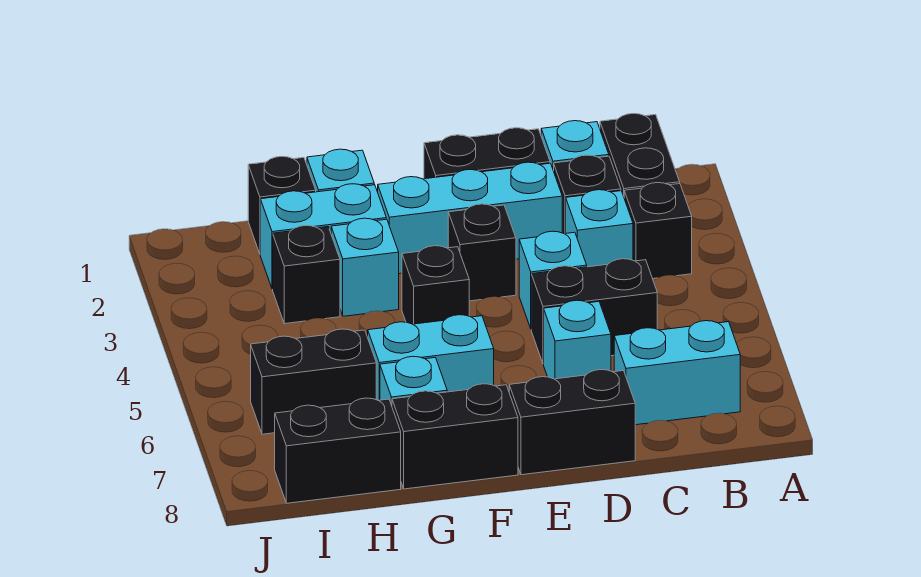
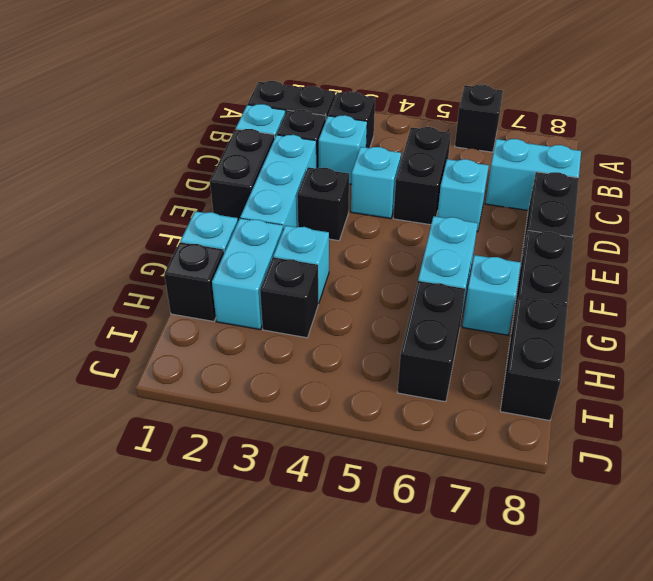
cyan brick B7:C7 level 1 -> cyan brick C7:C8 level 1
black brick F4 level 1 -> black brick A6 level 1

